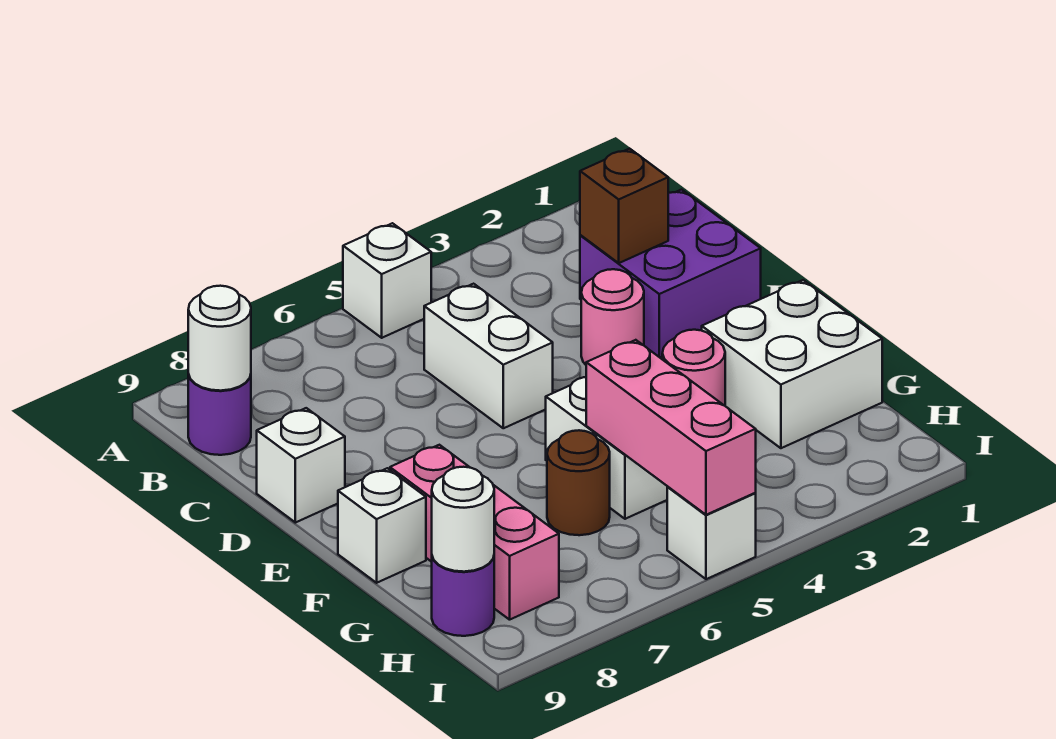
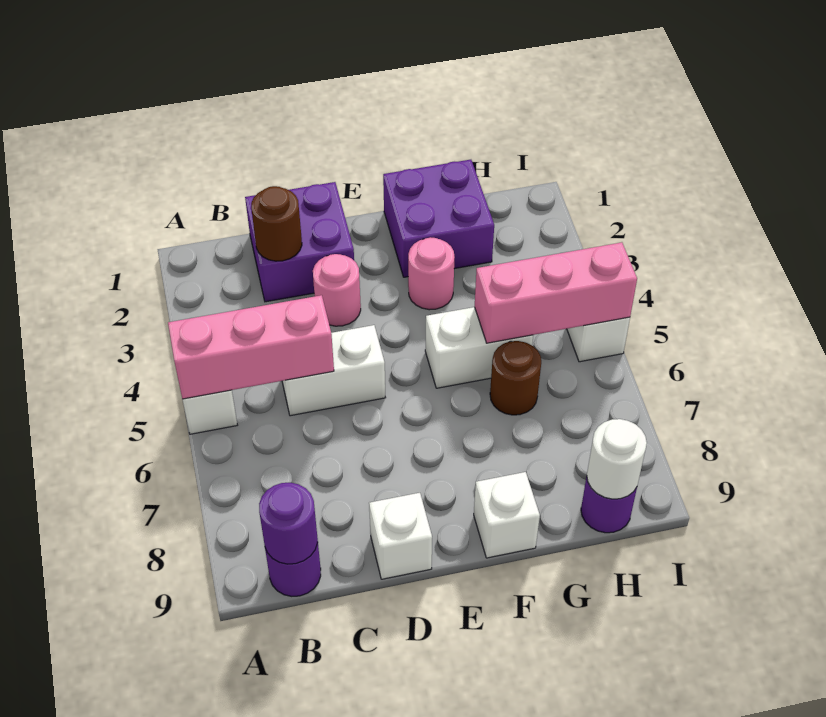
white round brick B9 level 2 -> purple round brick B9 level 2
brown brick C2 level 2 -> brown round brick C2 level 2
white brick F1:G2 level 1 -> purple brick F1:G2 level 1
pink brick F8:H8 level 1 -> pink brick A5:C5 level 2

